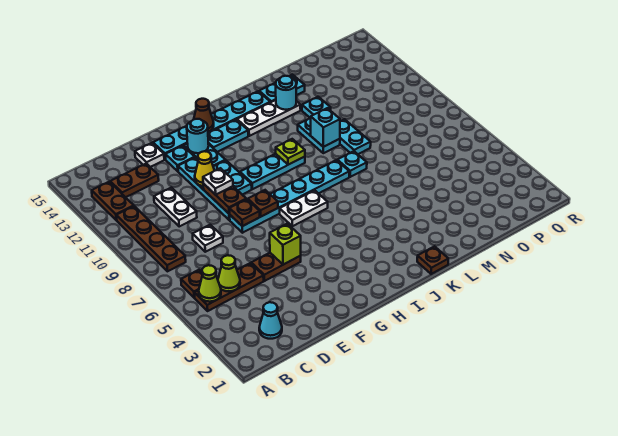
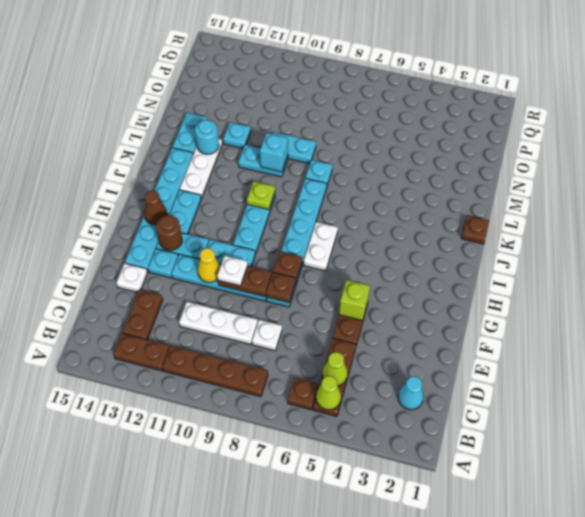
white plate D10:D11 level 1 -> white plate D9:D11 level 1
cyan round brick G13 level 2 -> brown round brick G13 level 2

